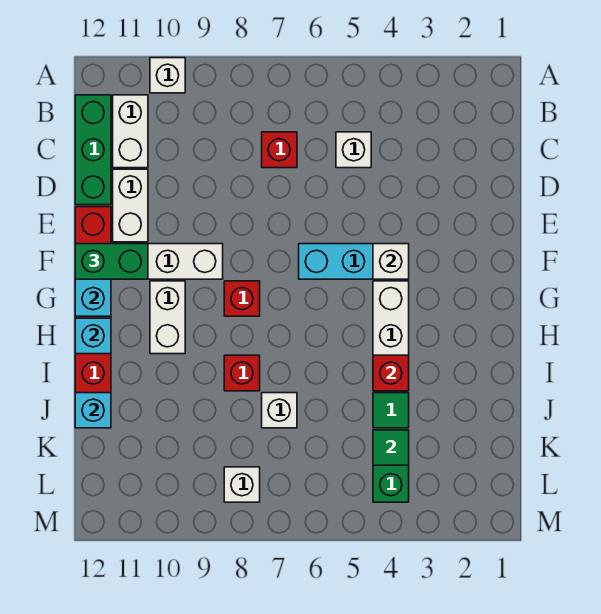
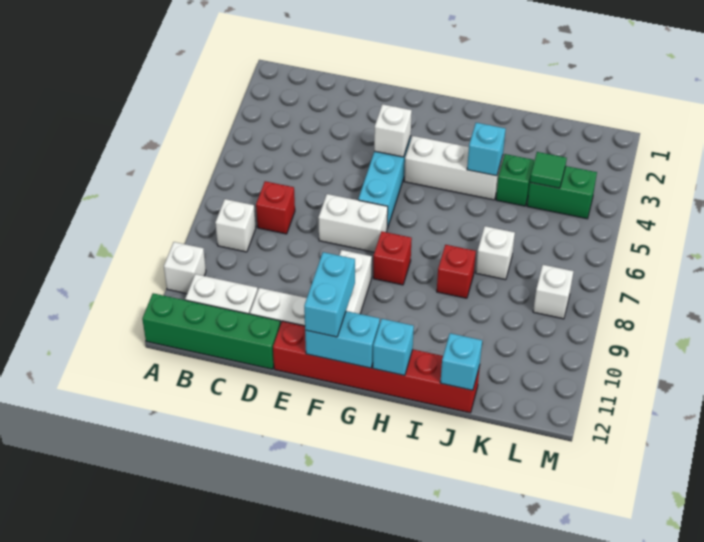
green brick B12:D12 level 1 -> green brick A12:D12 level 1
white brick C5 level 1 -> white brick B8 level 1
green brick F11:F12 level 3 -> cyan brick F11:F12 level 3
white brick G10:H10 level 1 -> white brick E7:F7 level 1
red brick I4 level 2 -> cyan brick I4 level 2
green tile J4 level 1 -> green brick J4 level 1

